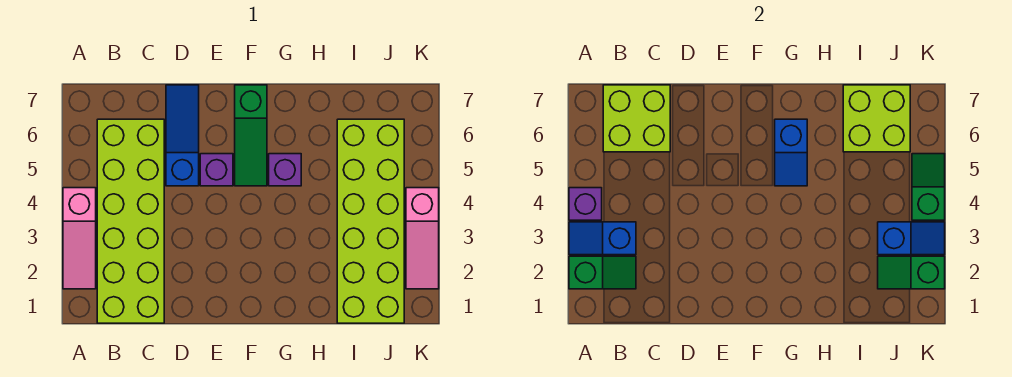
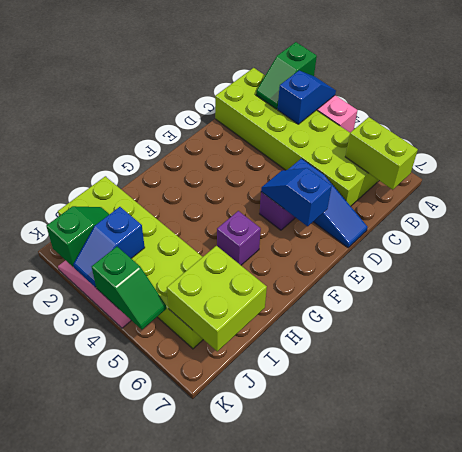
purple brick A4 level 2 -> none
lime brick B6:C7 level 2 -> lime brick B6:B7 level 2
green slope F5:F7 level 1 top 7 -> none
blue slope G5:G6 level 2 top 6 -> blue slope E5:E6 level 2 top 6

